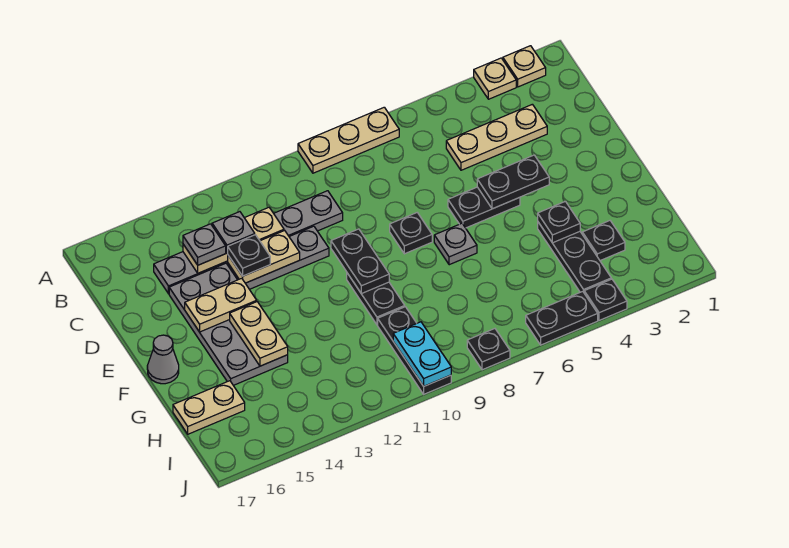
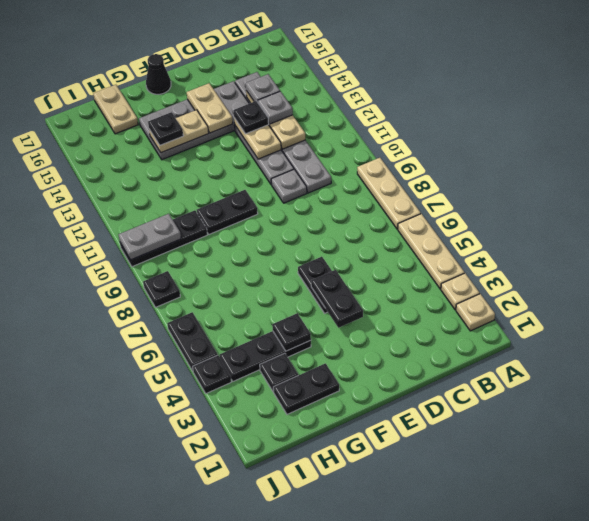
tan plate C3:C5 level 1 -> tan plate A4:A6 level 1
black plate E8 level 1 -> black plate G14 level 3
black plate E10:F10 level 2 -> black plate G2:H2 level 1
grey plate F7 level 1 -> grey plate D10 level 1
grey cone F17 level 1 -> black cone F17 level 1
cyan plate I10:J10 level 2 -> grey plate I10:J10 level 2

